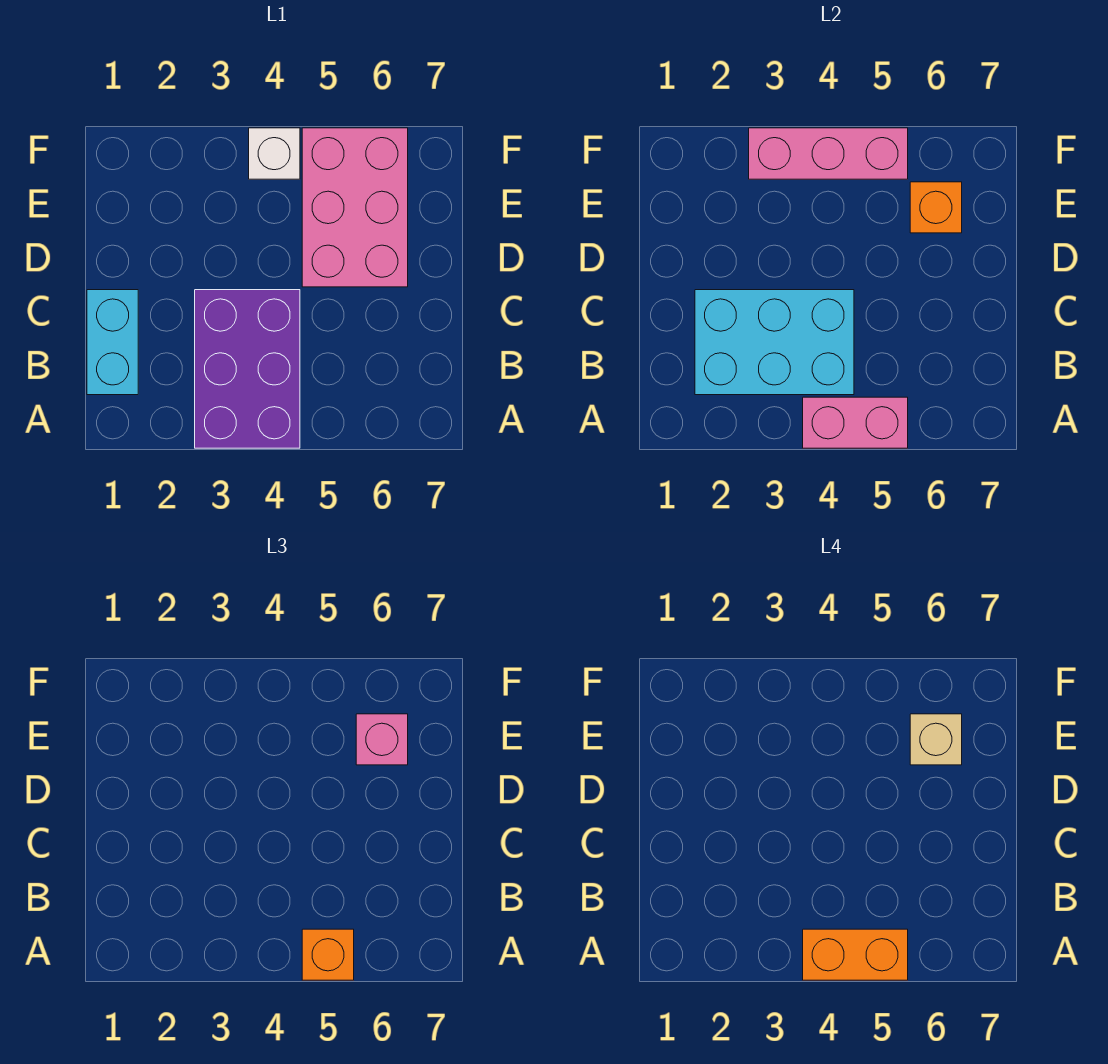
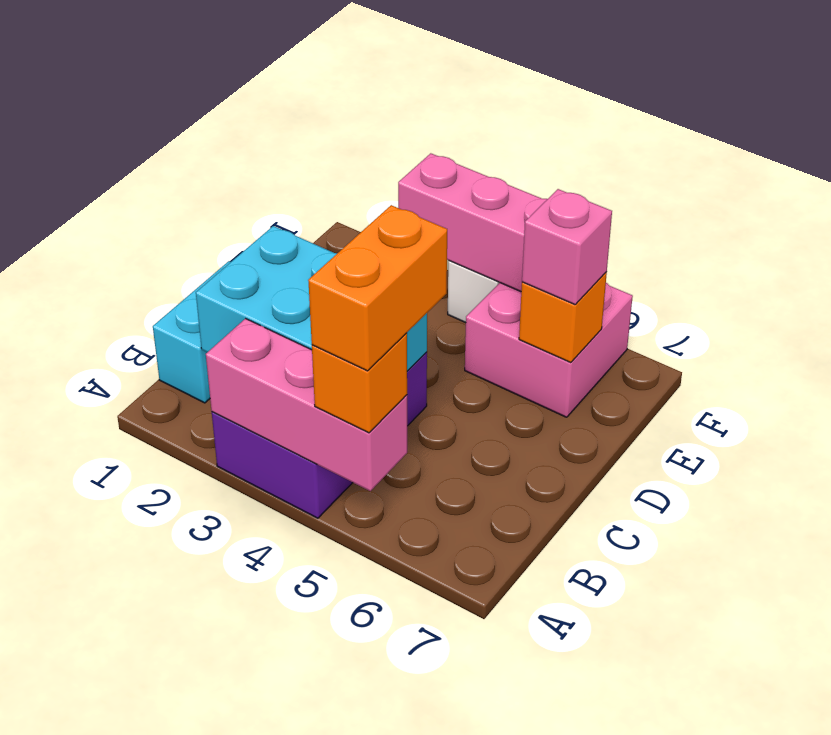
pink brick A4:A5 level 2 -> pink brick A3:A5 level 2
orange brick A4:A5 level 4 -> orange brick A5:B5 level 4
pink brick D5:F6 level 1 -> pink brick E5:F6 level 1
tan brick E6 level 4 -> none

